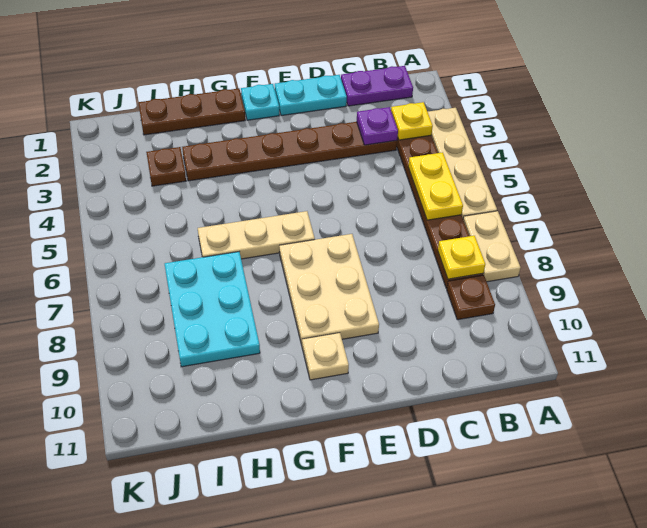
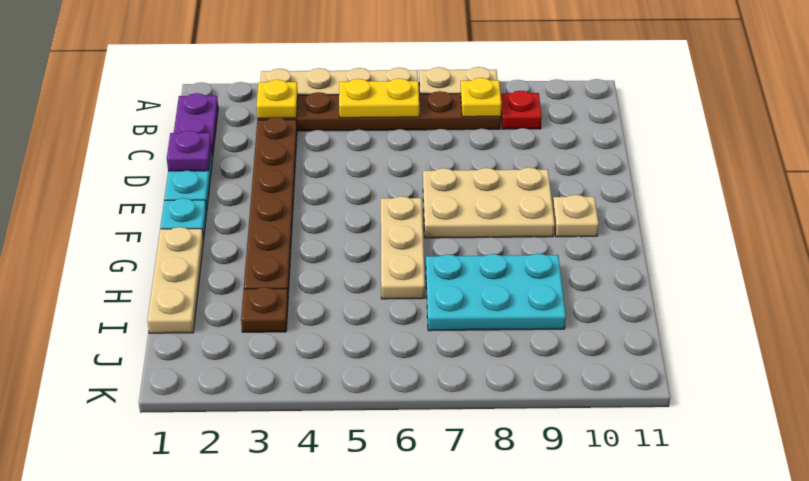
brown plate B9 level 1 -> red plate B9 level 1
purple plate C3 level 2 -> purple plate D1 level 2
brown plate G1:I1 level 1 -> tan plate G1:I1 level 1

